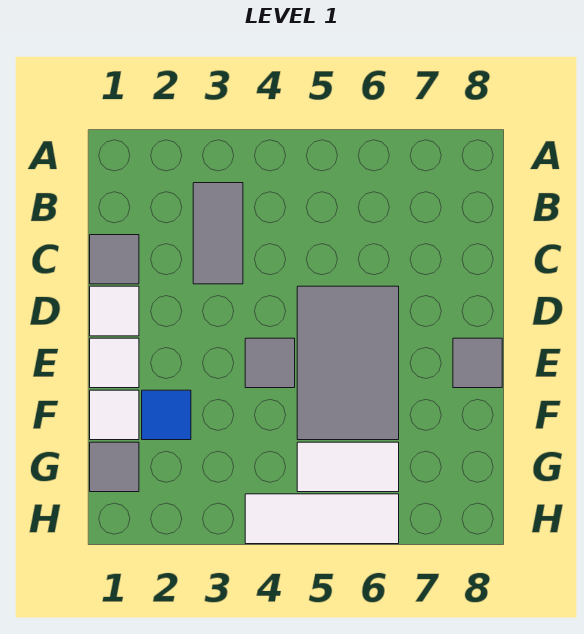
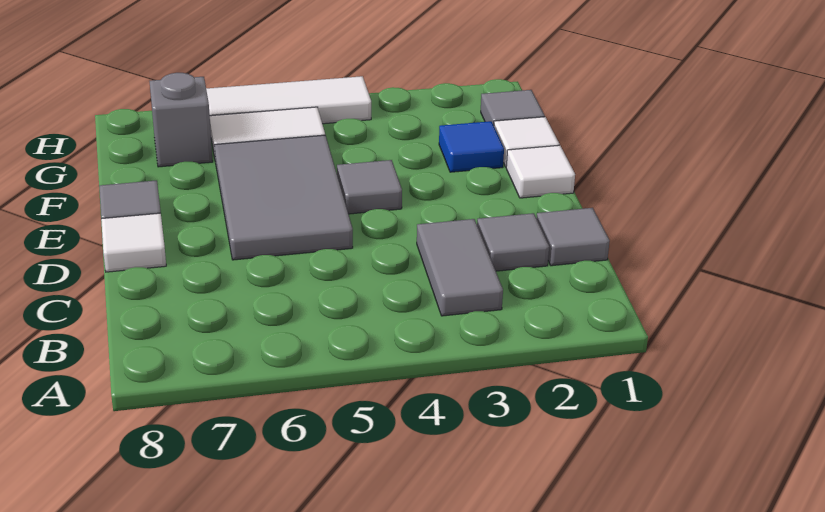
none -> grey tile C2 level 1
white tile D1 level 1 -> white tile D8 level 1
none -> grey brick G7 level 1

